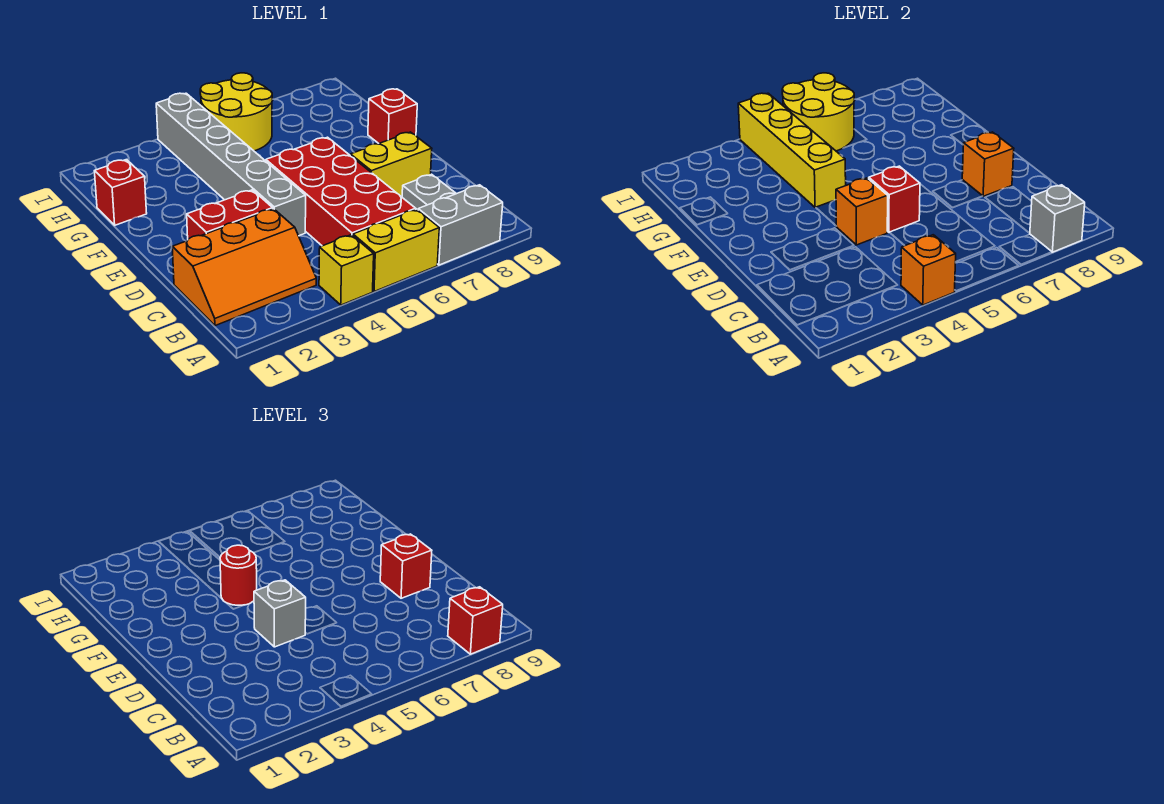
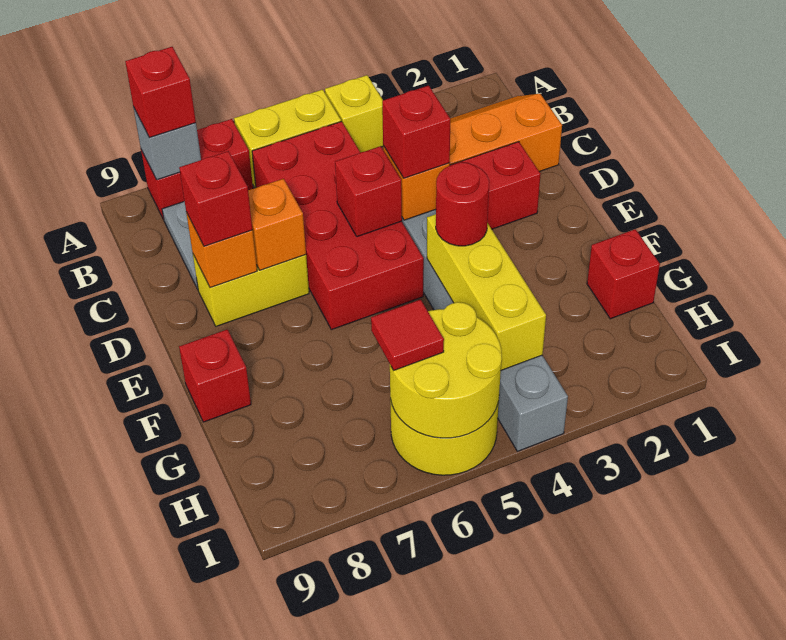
orange brick A4 level 2 -> orange brick D7 level 2
grey brick A7:A8 level 1 -> red brick A7:A8 level 1
grey brick D4 level 3 -> red brick D4 level 3
yellow brick F4:I4 level 2 -> yellow brick F4:H4 level 2
none -> red tile H6 level 3

